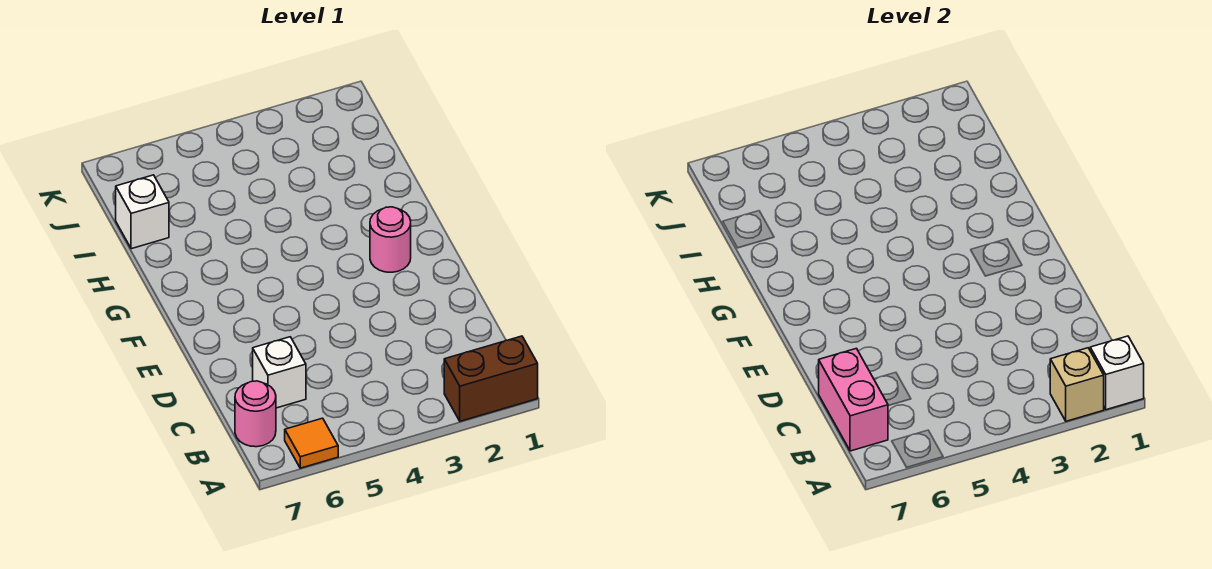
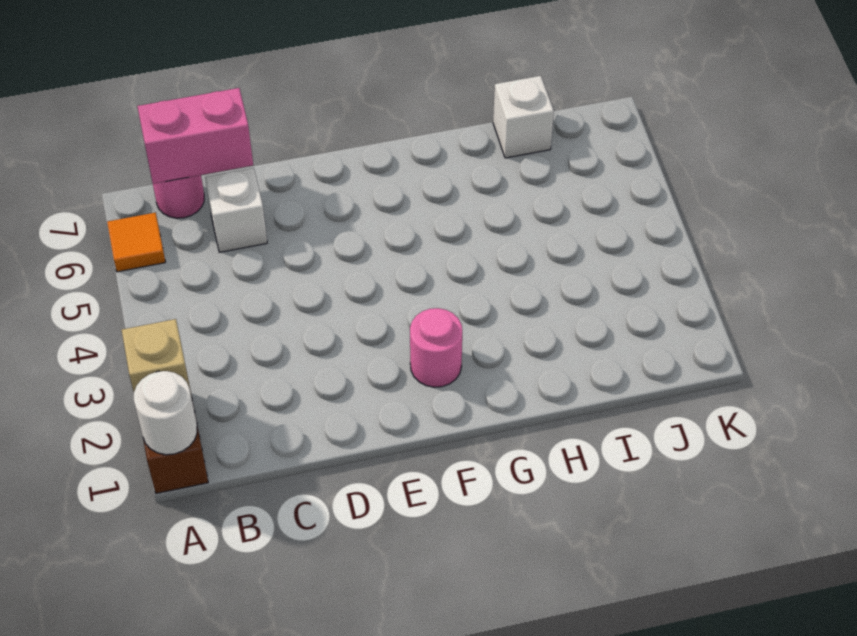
white brick A1 level 2 -> white round brick A1 level 2

